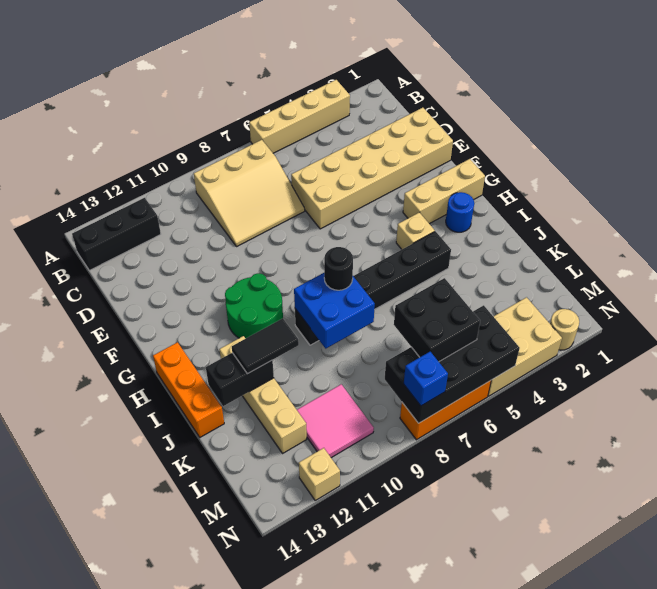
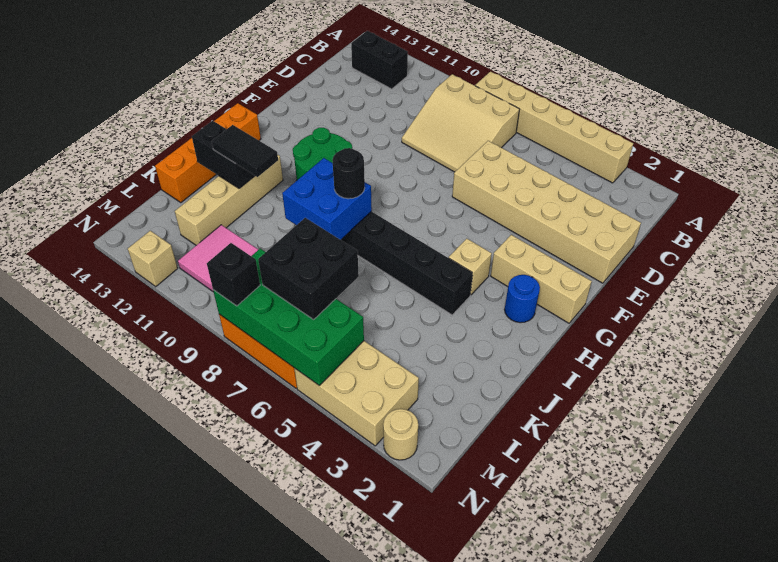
tan brick A3:A6 level 1 -> tan brick A3:A8 level 1
black brick B12:B14 level 1 -> black brick B12:B13 level 1
orange brick H14:J14 level 1 -> orange brick H14:K14 level 1
black brick M5:N8 level 2 -> green brick M5:N8 level 2
blue brick N8 level 3 -> black brick N8 level 3

